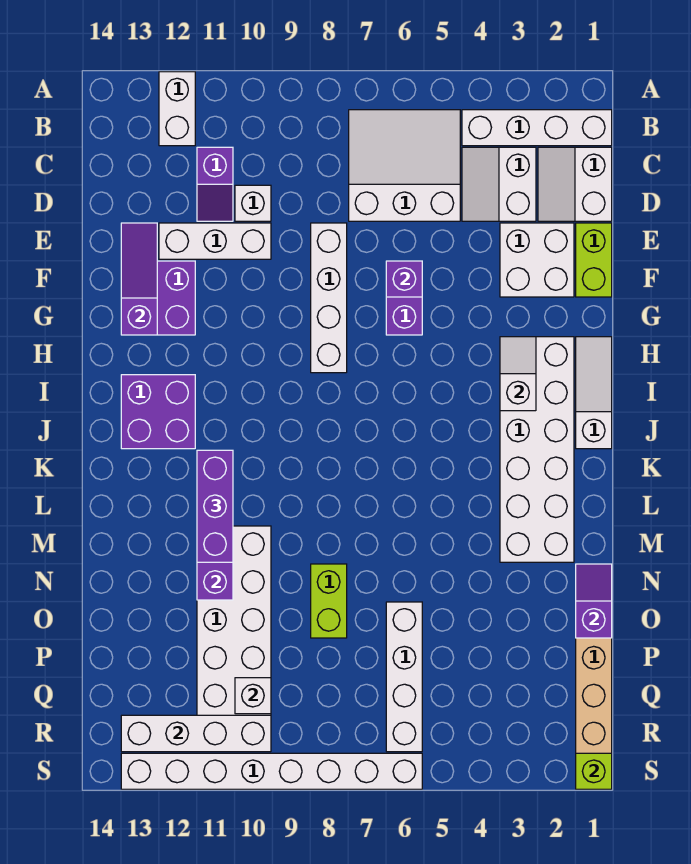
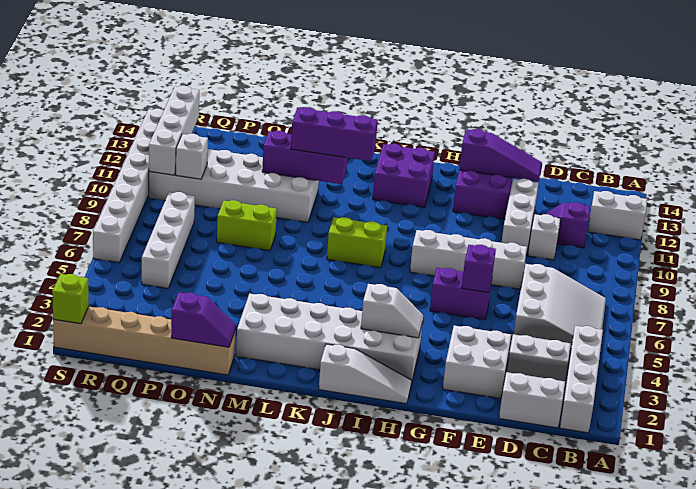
lime brick E1:F1 level 1 -> lime brick J8:K8 level 1
white brick O6:R6 level 1 -> white brick Q5:Q8 level 1

